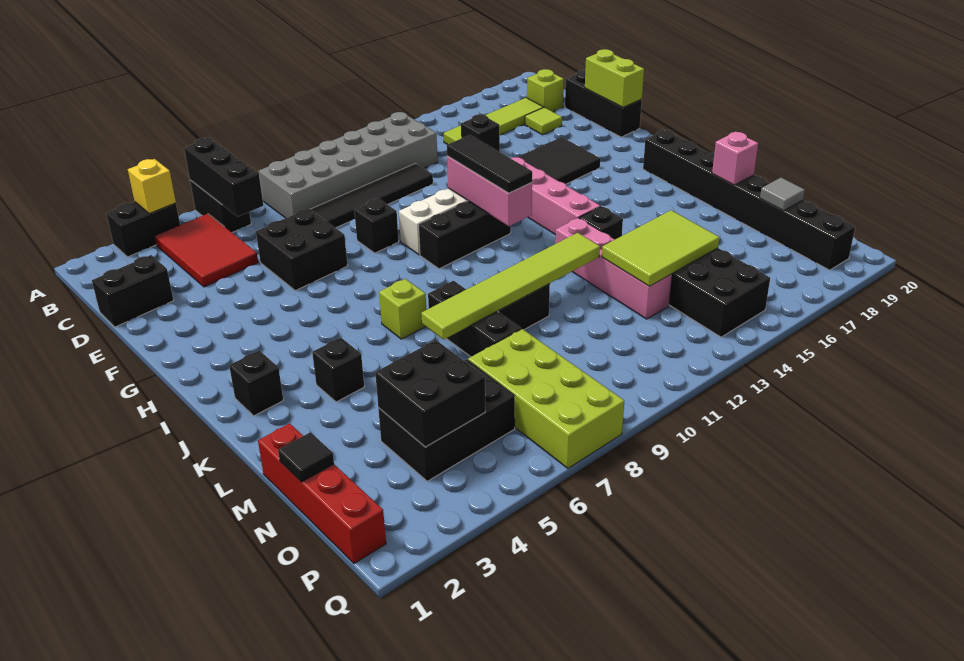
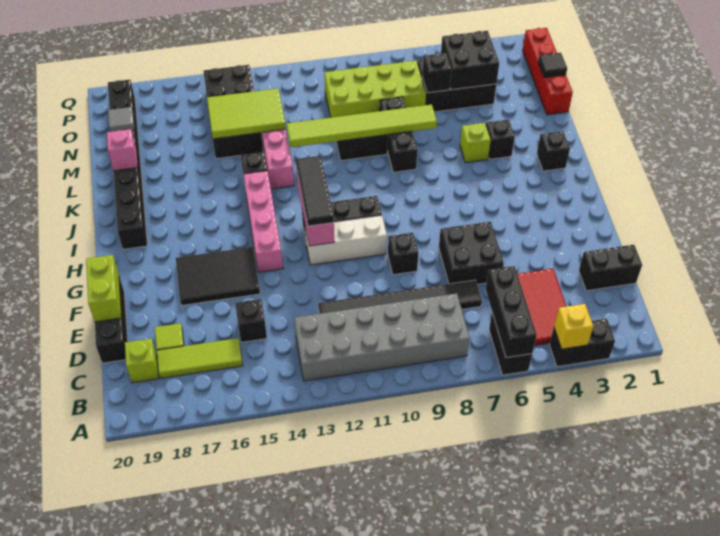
lime tile C15:C18 level 1 -> lime tile C16:C18 level 1
lime brick J7 level 1 -> lime brick K5 level 1
none -> black brick N6 level 2
lime brick N7:Q8 level 1 -> lime brick N7:O10 level 1

